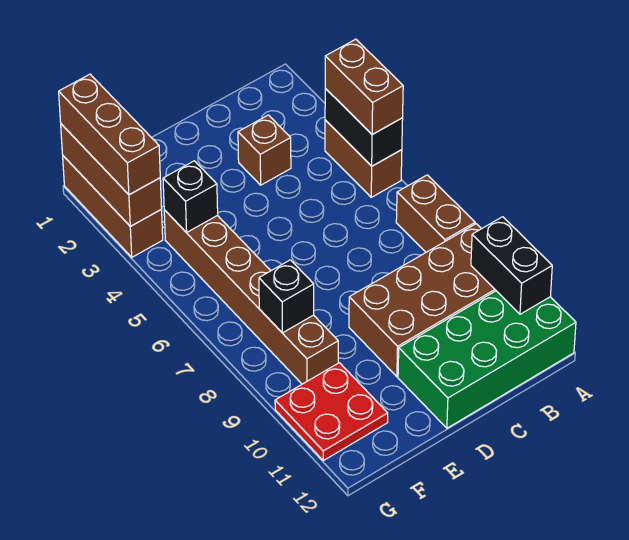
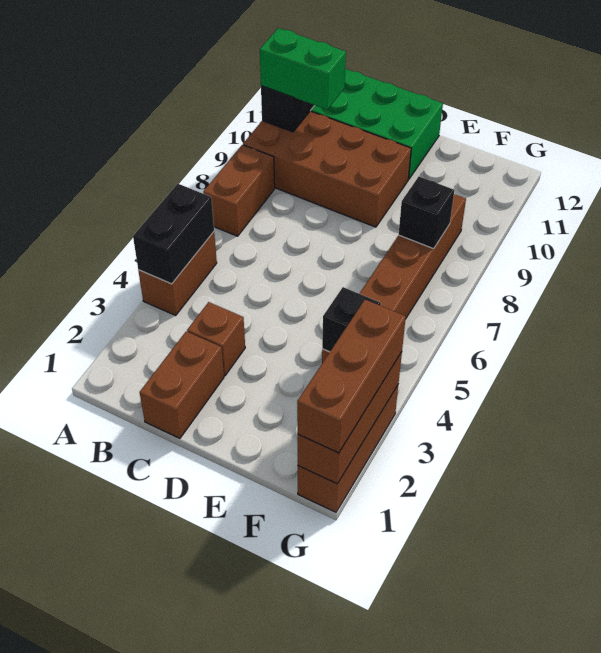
brown brick A4:A5 level 3 -> brown brick C1:C2 level 1
none -> green brick A10:B10 level 3
red plate F10:G11 level 1 -> none

